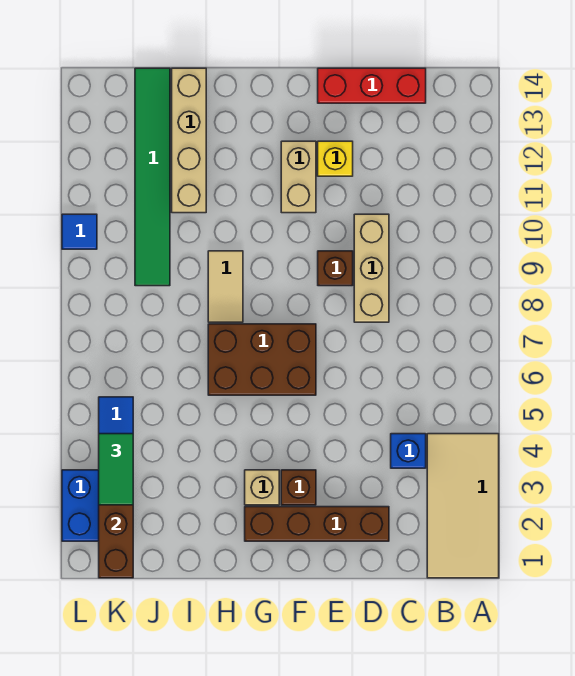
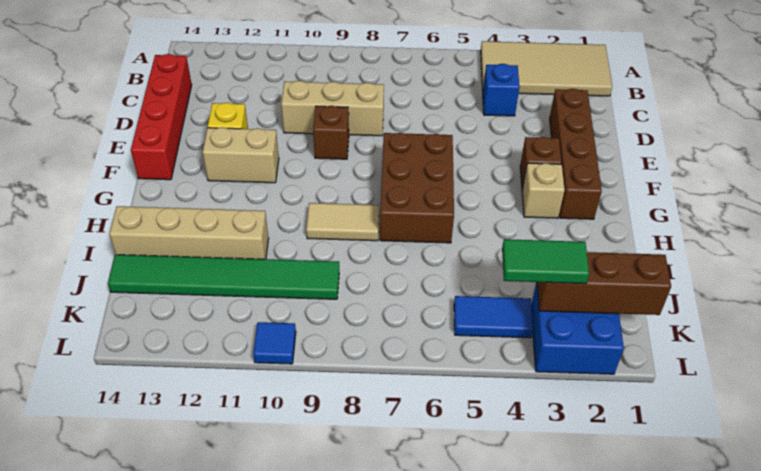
red brick C14:E14 level 1 -> red brick C14:F14 level 1

